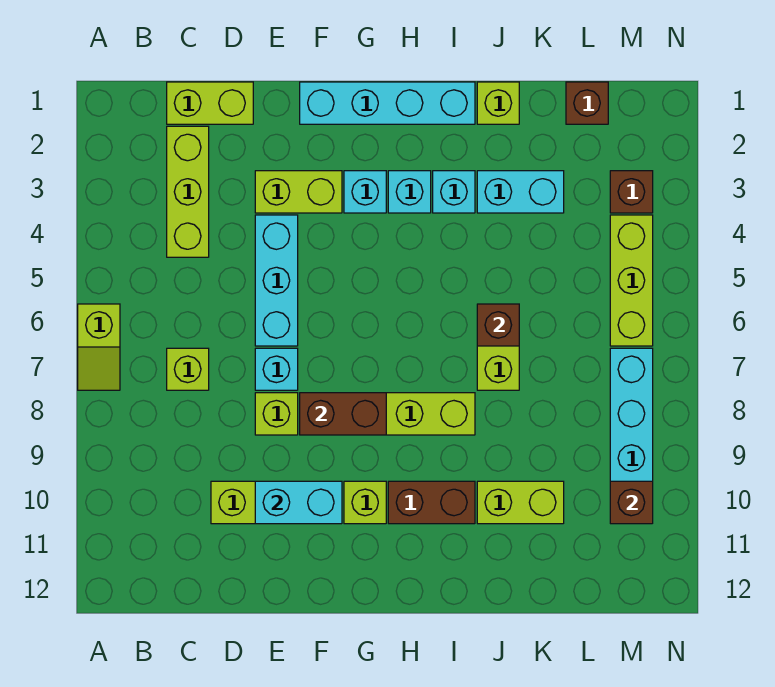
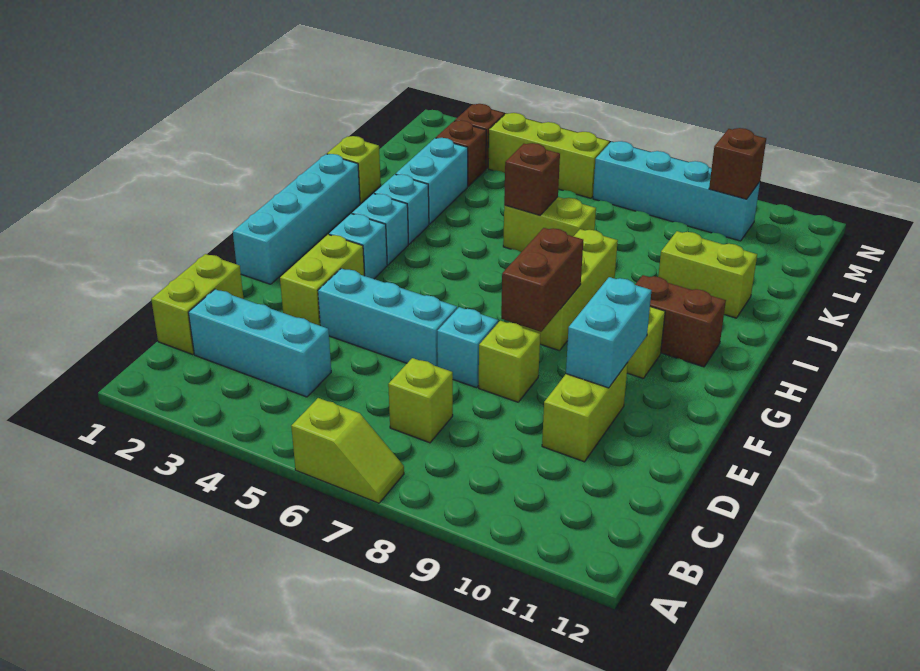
lime brick C2:C4 level 1 -> cyan brick C2:C4 level 1
brown brick H10:I10 level 1 -> brown brick H10:H11 level 1
lime brick J10:K10 level 1 -> lime brick J10:J11 level 1
brown brick L1 level 1 -> brown brick L3 level 1

